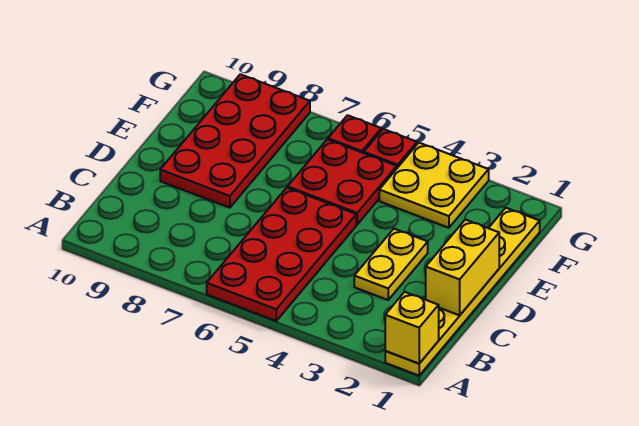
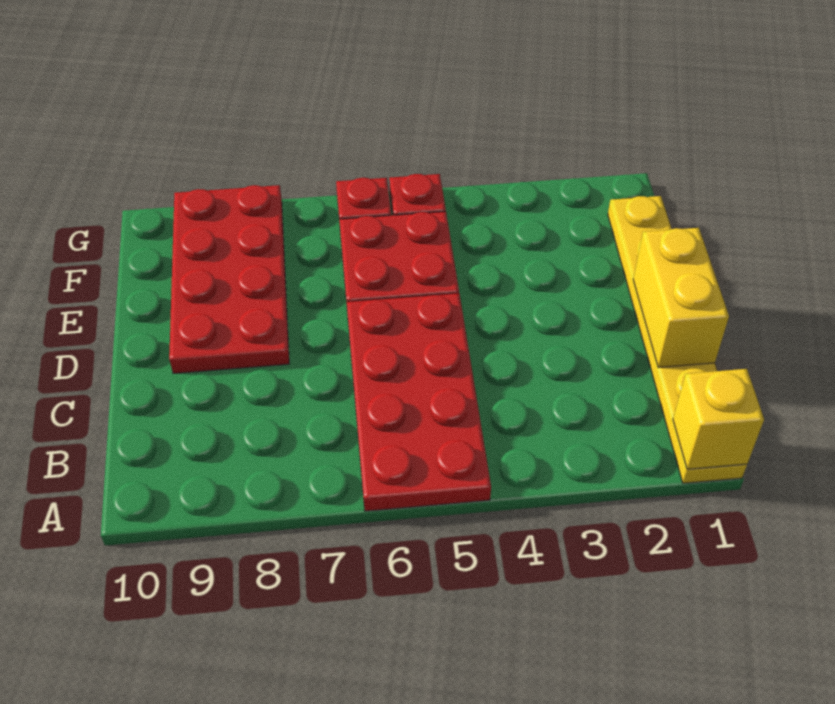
yellow plate C3:D3 level 1 -> none
yellow plate F3:G4 level 1 -> none

